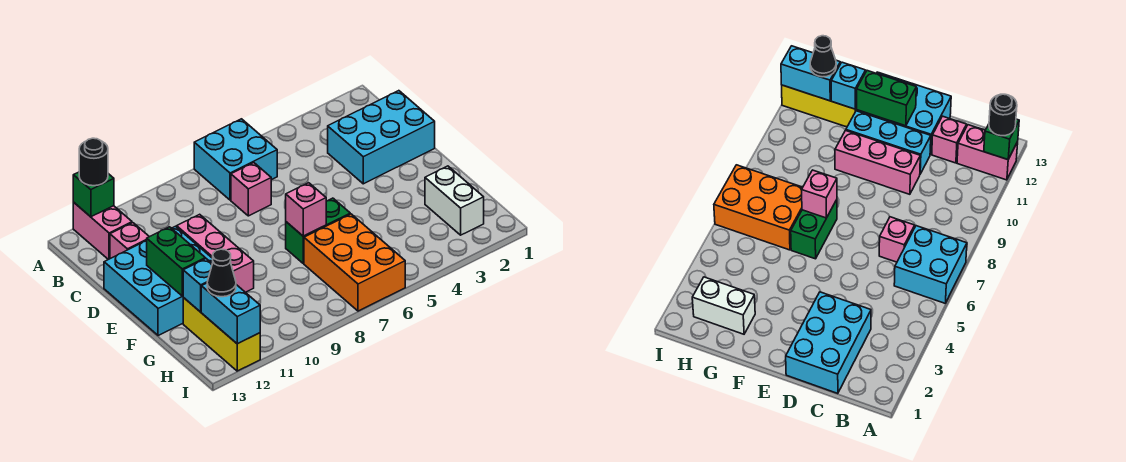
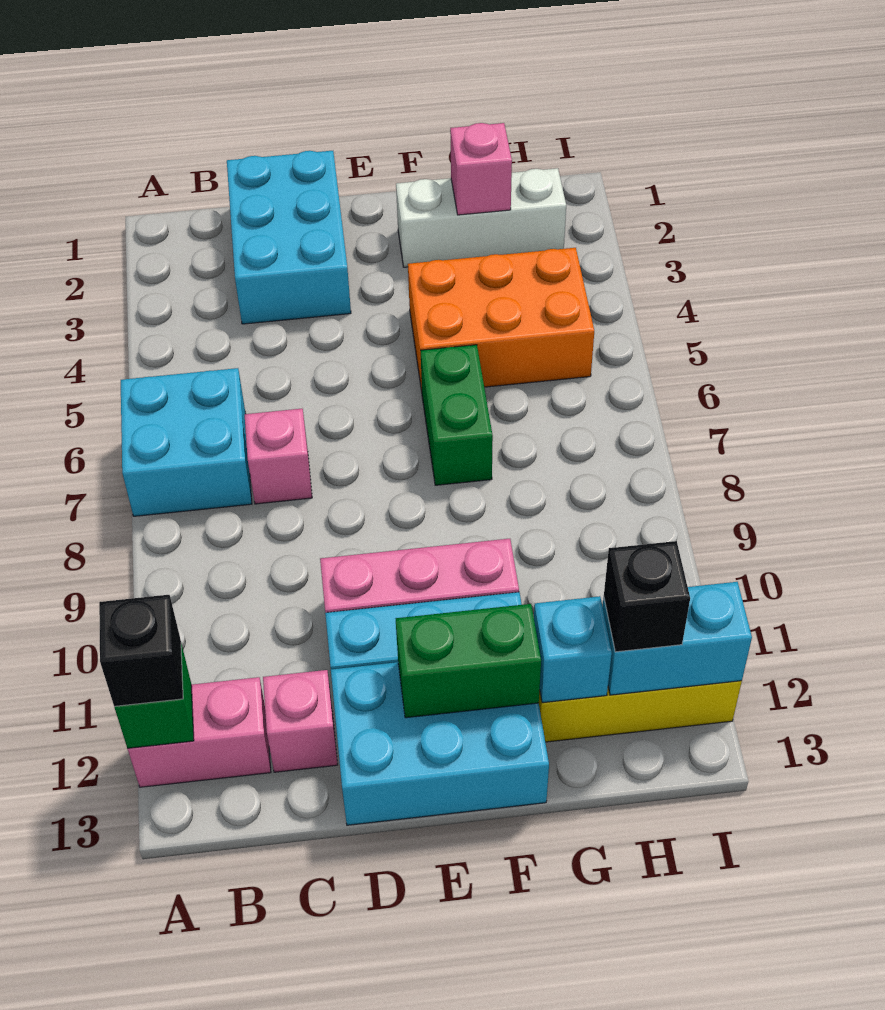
black round brick A12 level 3 -> black brick A12 level 3
pink brick F7 level 2 -> pink brick G2 level 2
white brick G2:H2 level 1 -> white brick F2:H2 level 1
orange brick G6:I7 level 1 -> orange brick F4:H5 level 1
black cone H12 level 3 -> black brick H12 level 3

